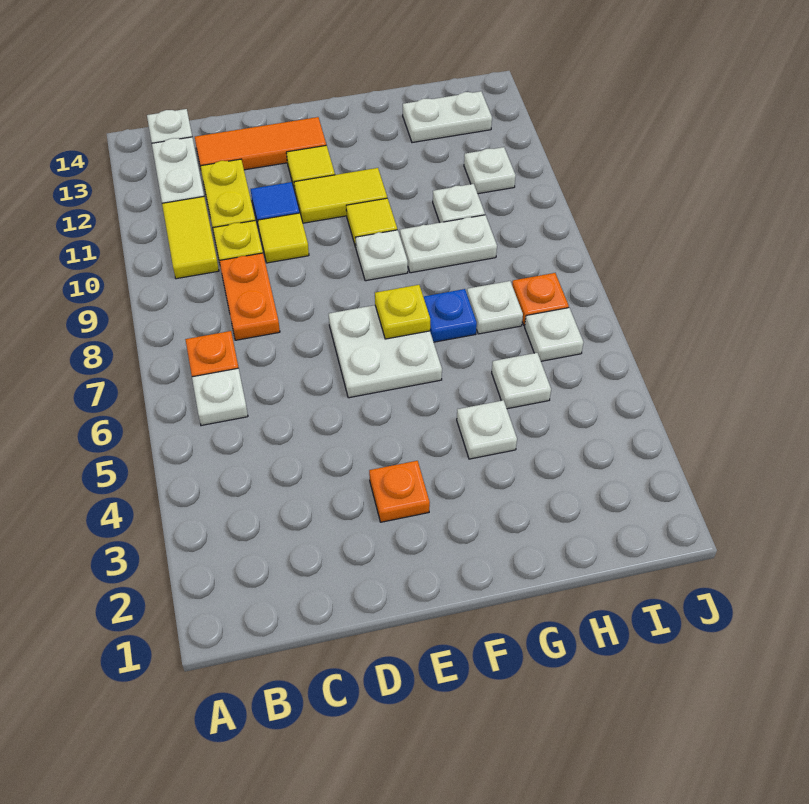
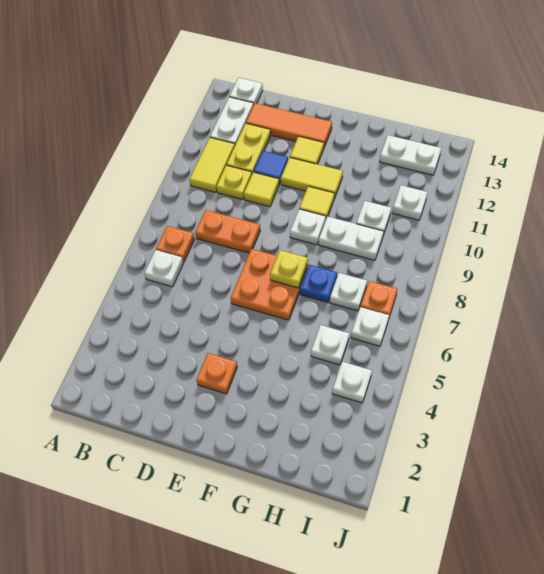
orange plate C8:C9 level 1 -> orange plate C8:D8 level 1
white plate E6:F7 level 1 -> orange plate E6:F7 level 1
white plate G4 level 1 -> white plate I4 level 1

